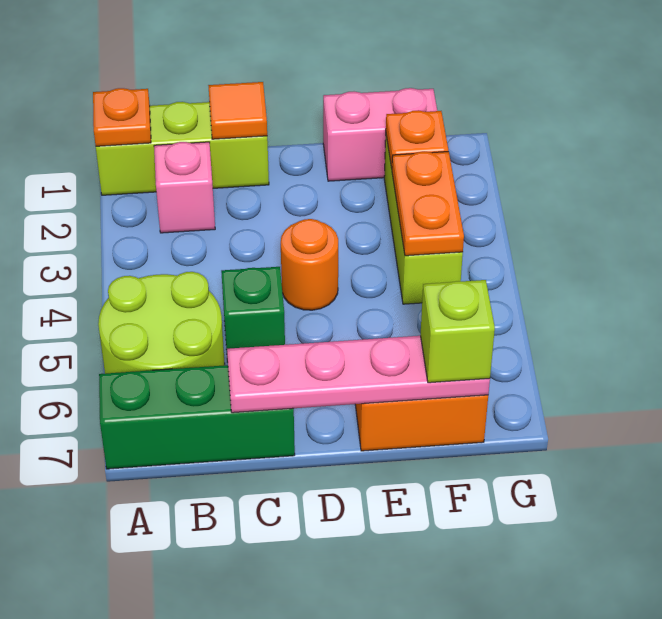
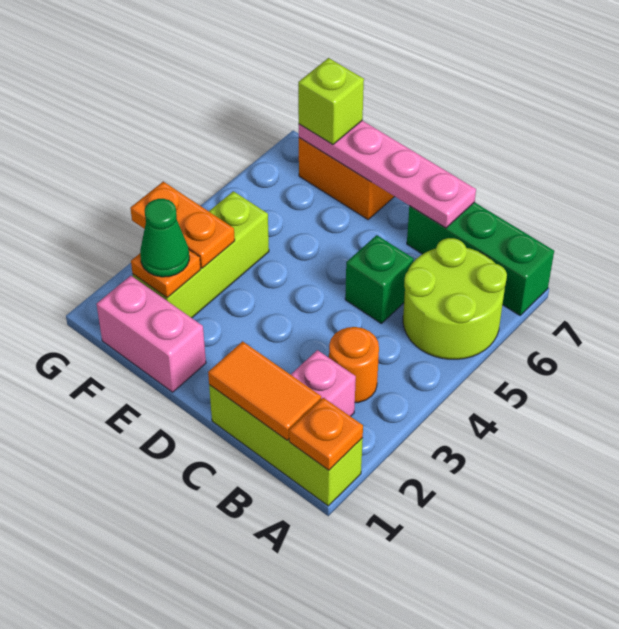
orange tile C1 level 2 -> orange tile B1:C1 level 2
orange round brick D4 level 1 -> orange round brick B3 level 1
none -> green cone F2 level 3
orange plate F3:F4 level 2 -> orange plate F3:G3 level 2

